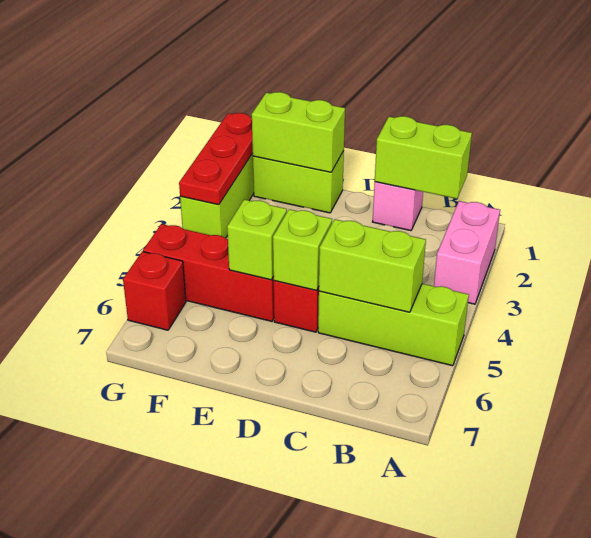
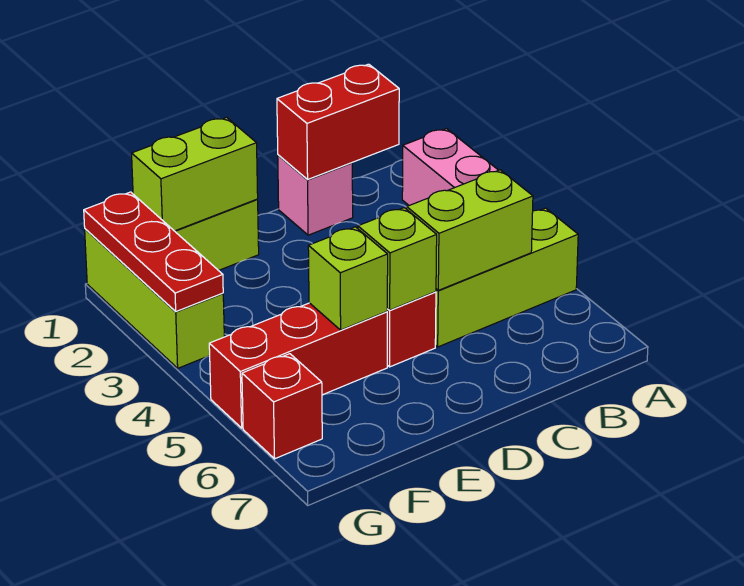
lime brick B1:C1 level 2 -> red brick B1:C1 level 2

